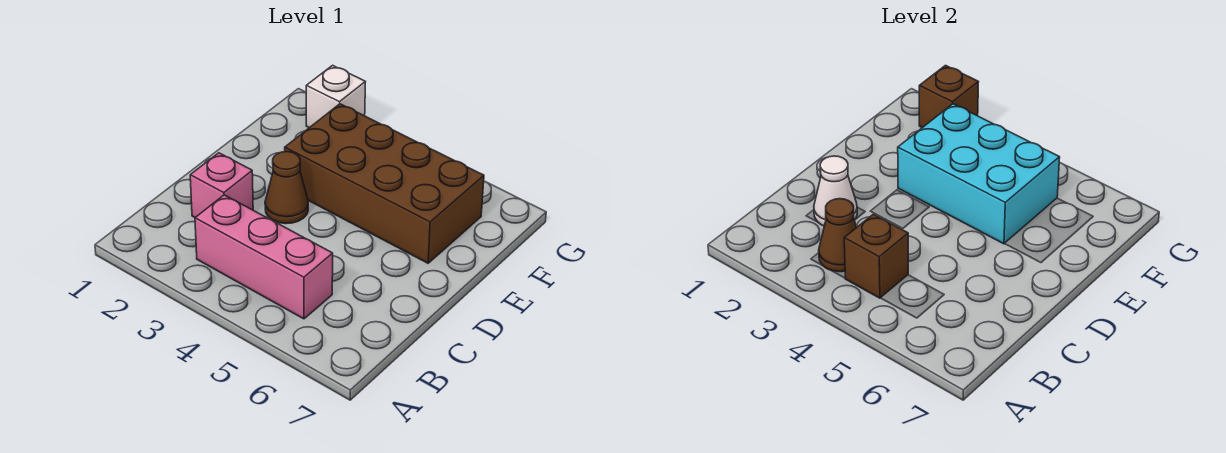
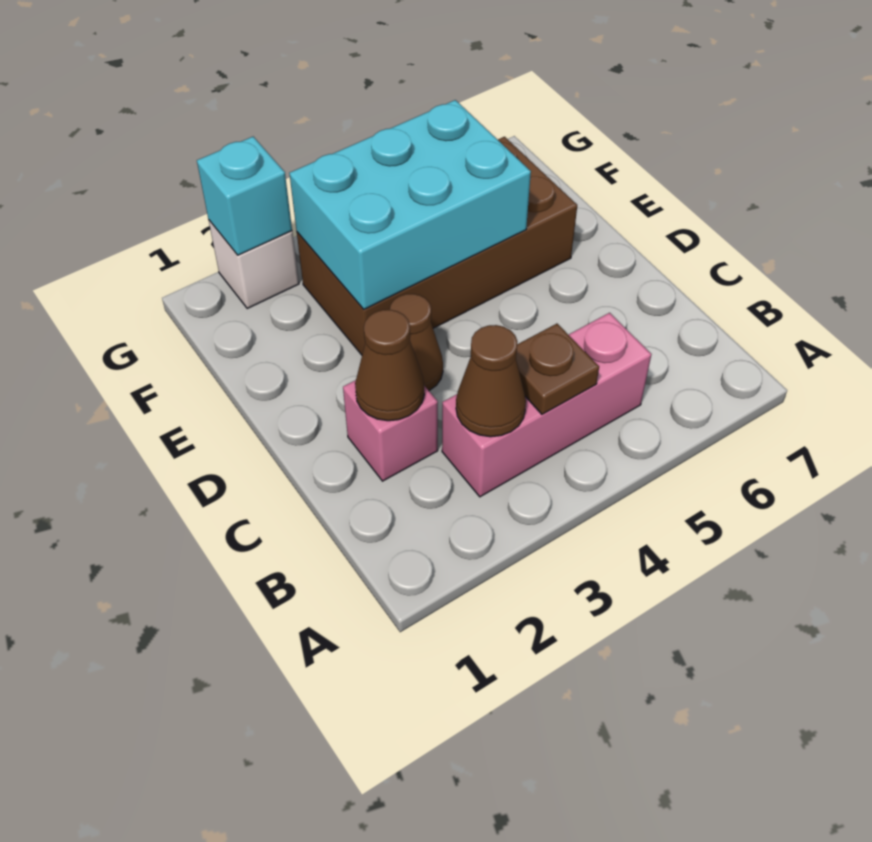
brown brick B4 level 2 -> brown plate B4 level 2
white cone C2 level 2 -> brown cone C2 level 2
brown brick G2 level 2 -> cyan brick G2 level 2

